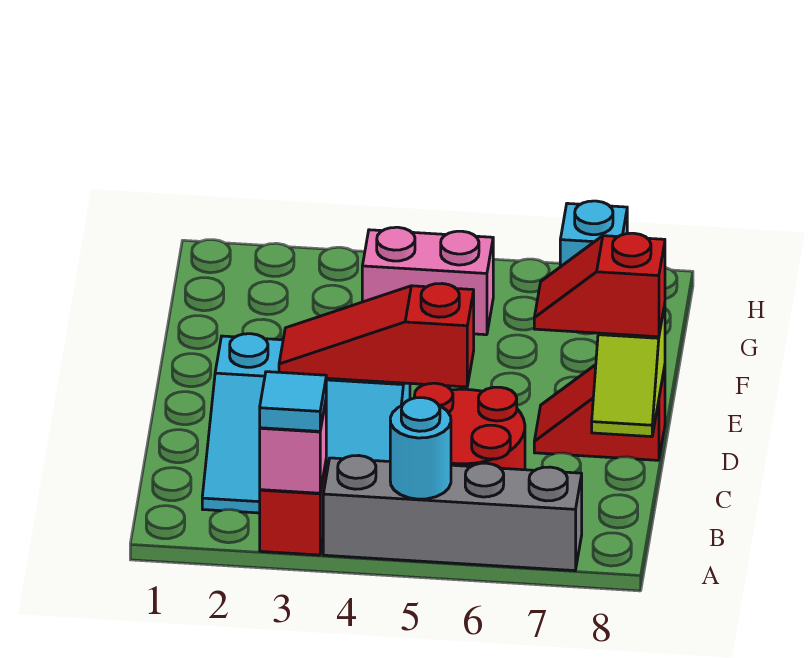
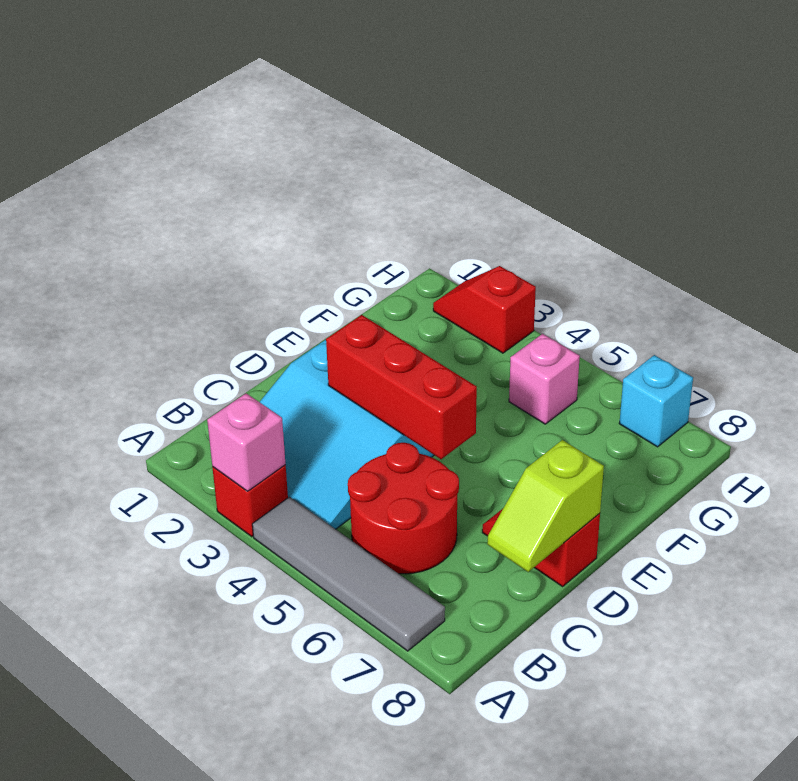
cyan tile A3 level 3 -> none
grey brick A4:A7 level 1 -> grey tile A4:A7 level 1
cyan round brick A5 level 2 -> none
red slope D3:D5 level 2 top 5 -> red brick D3:D5 level 2
red slope D7:D8 level 3 top 8 -> red slope H2:H3 level 1 top 3
pink brick G4:G5 level 1 -> pink brick G5 level 1

